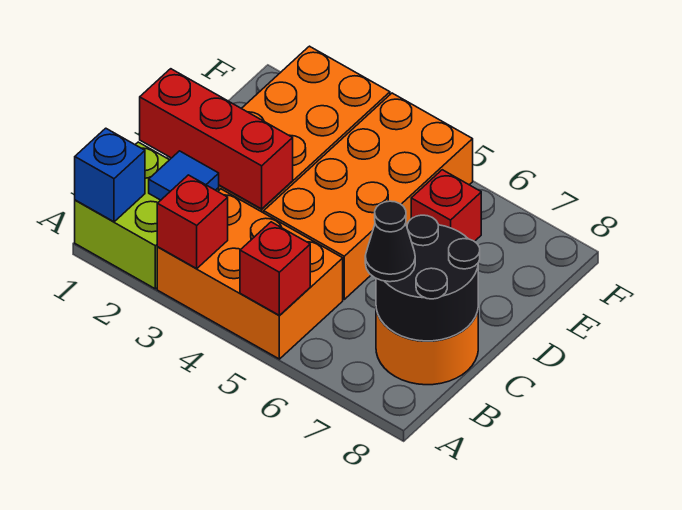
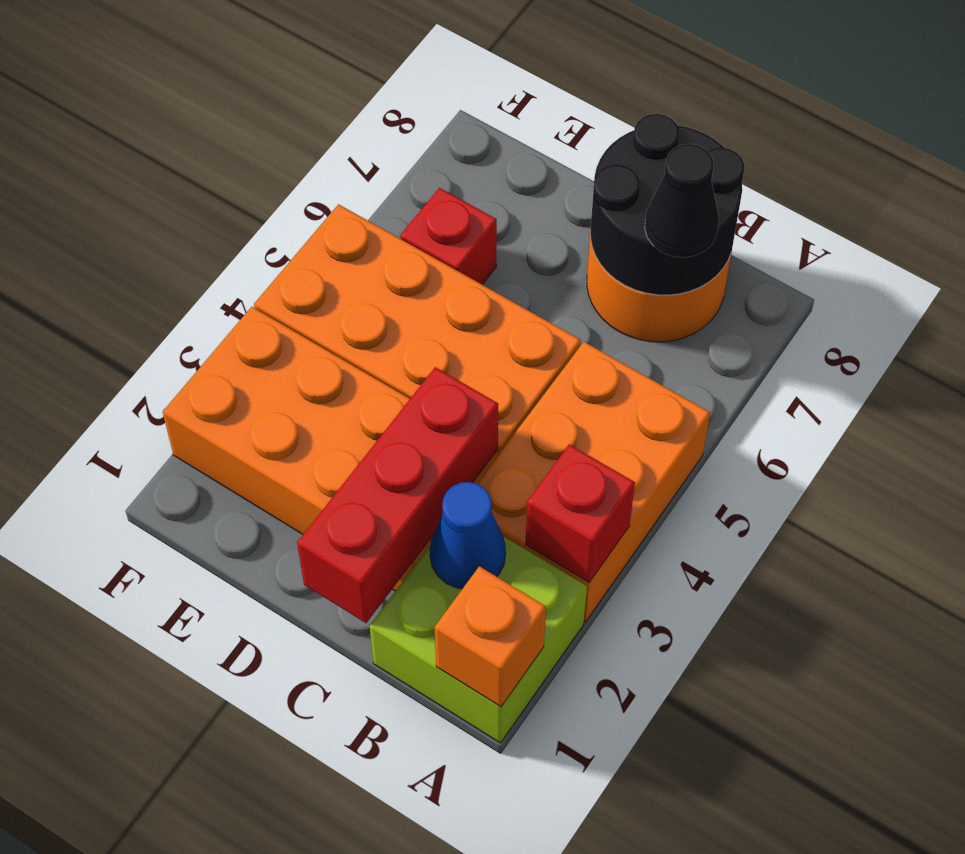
blue brick A1 level 2 -> orange brick A1 level 2
red brick A5 level 2 -> none
blue tile B2 level 2 -> blue cone B2 level 2

